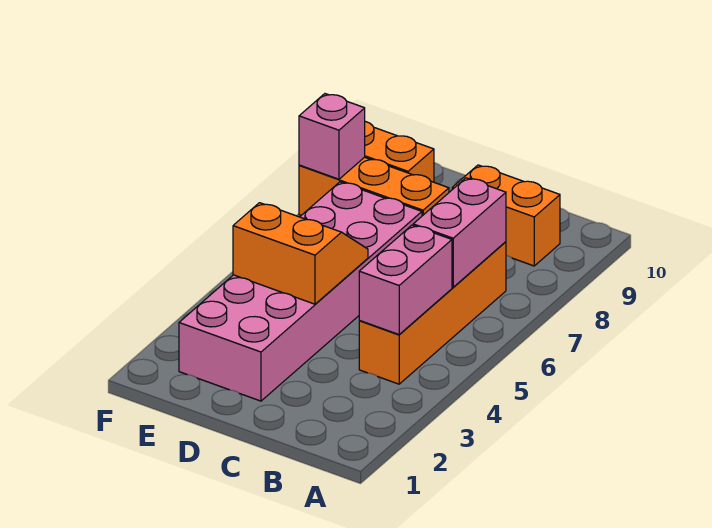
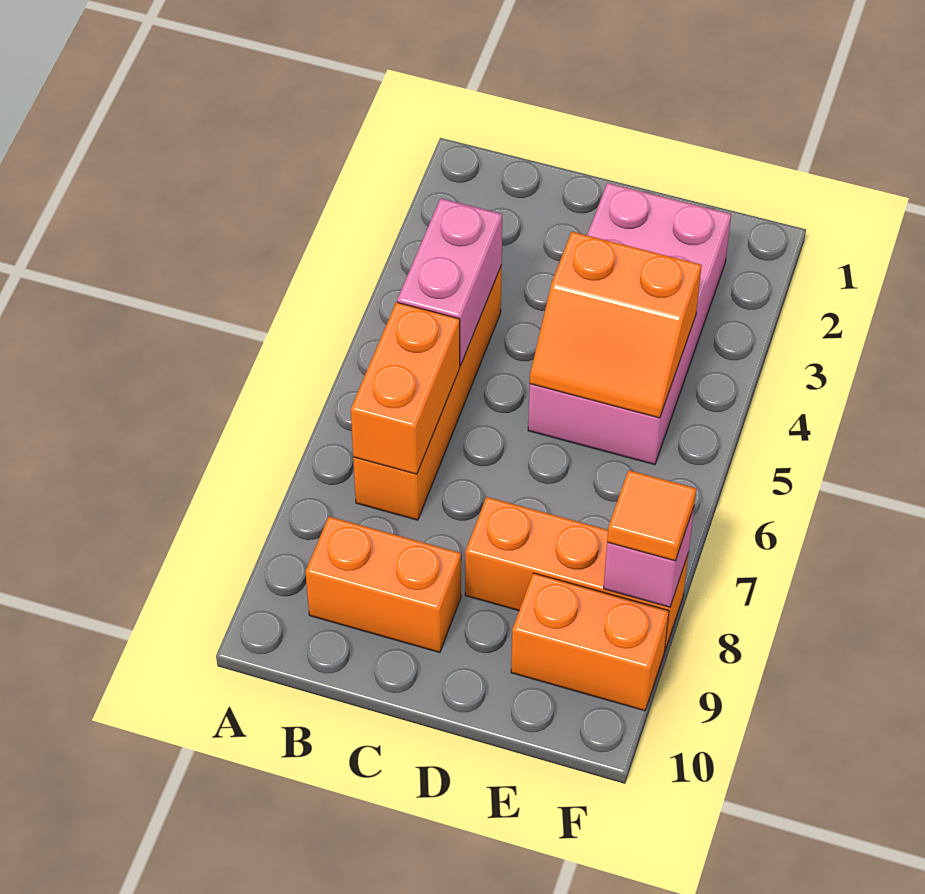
pink brick B6:B7 level 2 -> orange brick B6:B7 level 2
pink brick D2:E7 level 1 -> pink brick D2:E5 level 1
none -> orange tile F8 level 3

